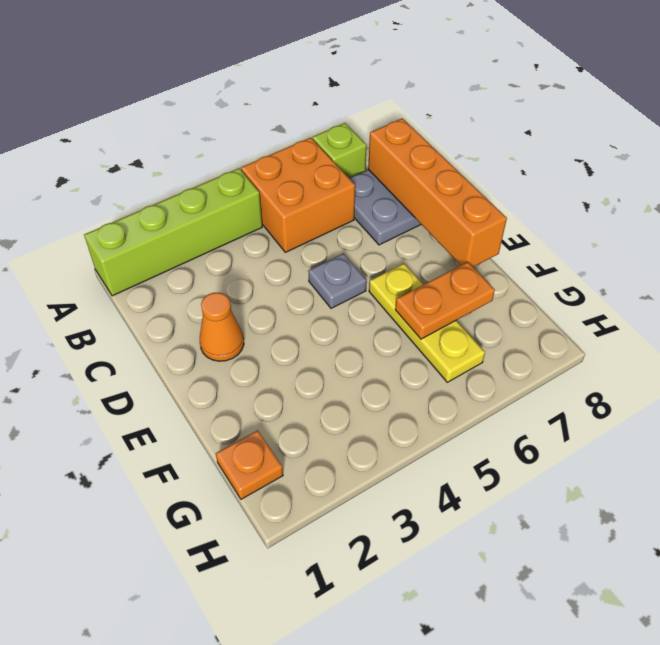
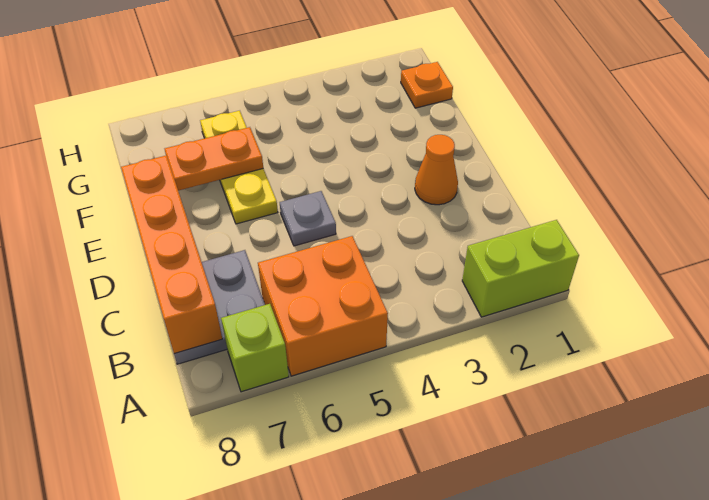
lime brick A1:A4 level 1 -> lime brick A1:A2 level 1

